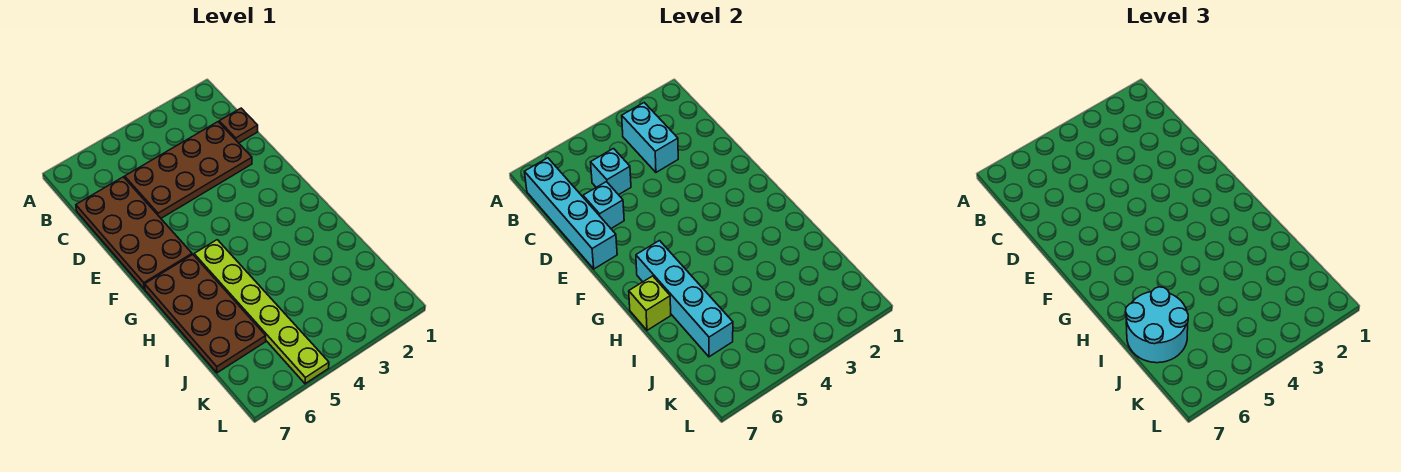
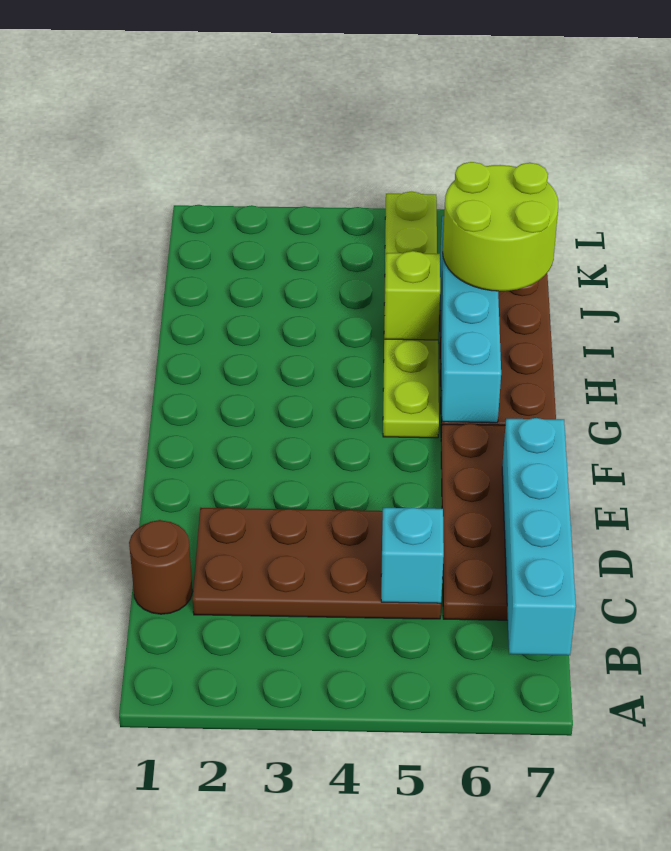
cyan brick B3:C3 level 2 -> none
brown plate C1 level 1 -> brown round brick C1 level 1
cyan brick D6 level 2 -> none
lime brick H7 level 2 -> lime brick I5 level 2
cyan round brick I6:J7 level 3 -> lime round brick I6:J7 level 3

